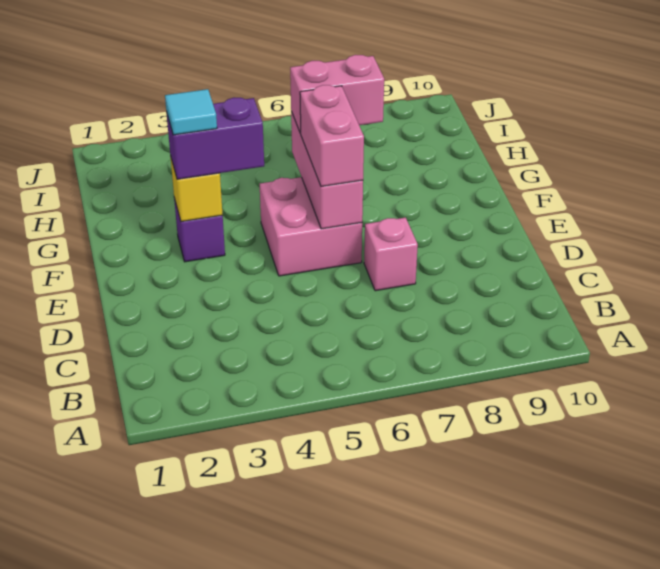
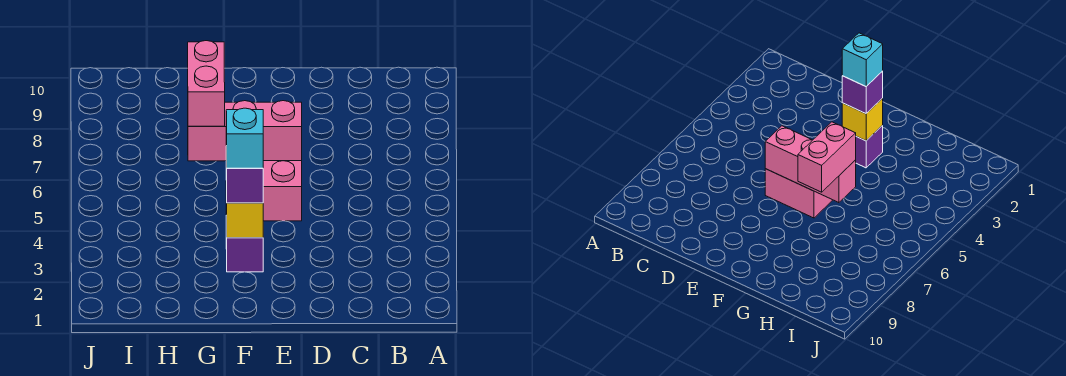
pink brick D7 level 1 -> none
pink brick E6:F6 level 3 -> none
purple brick F3:F4 level 3 -> purple brick F3 level 3
cyan tile F3 level 4 -> cyan brick F3 level 4

